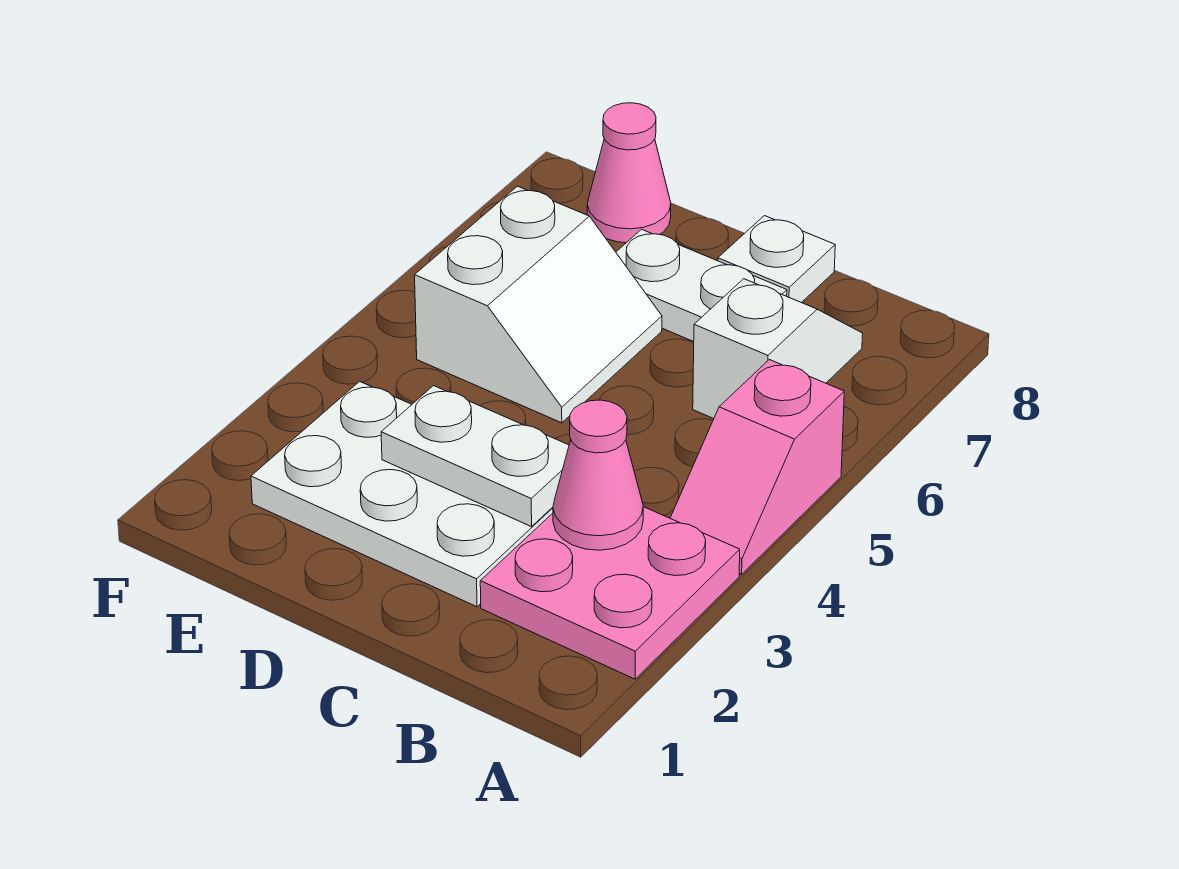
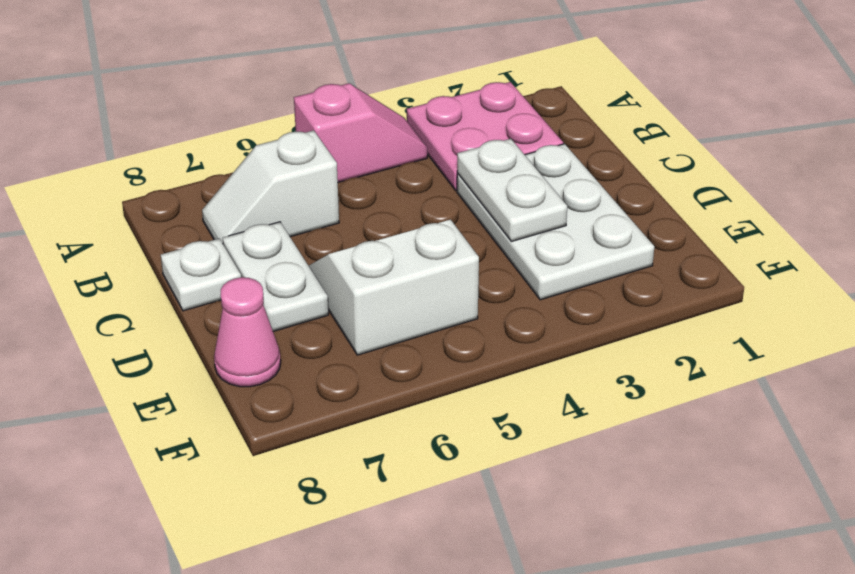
pink cone B3 level 2 -> none

